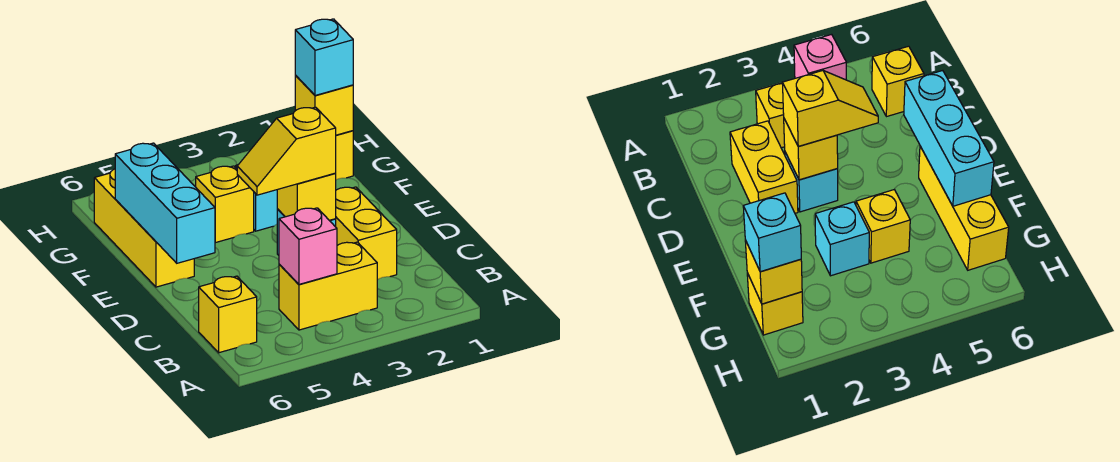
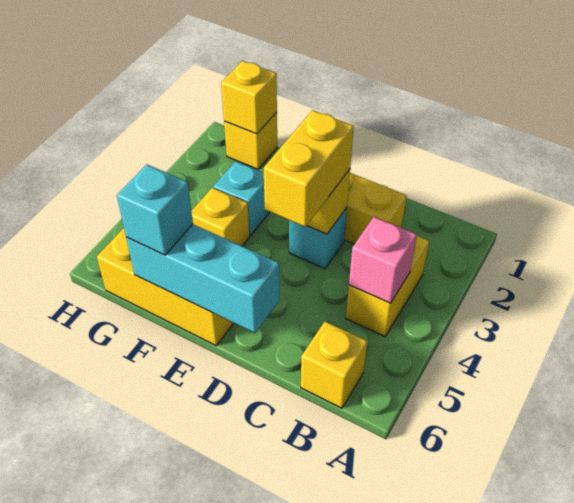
yellow slope D3:D4 level 3 top 3 -> yellow brick D3:D4 level 3
cyan brick G1 level 3 -> cyan brick F6 level 3

